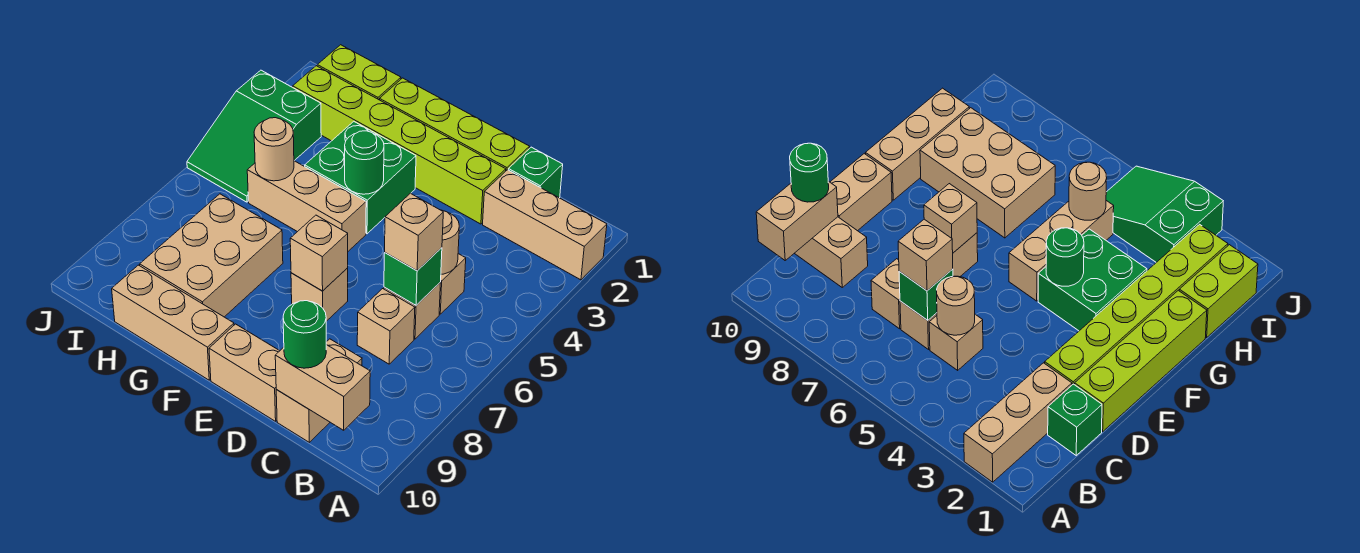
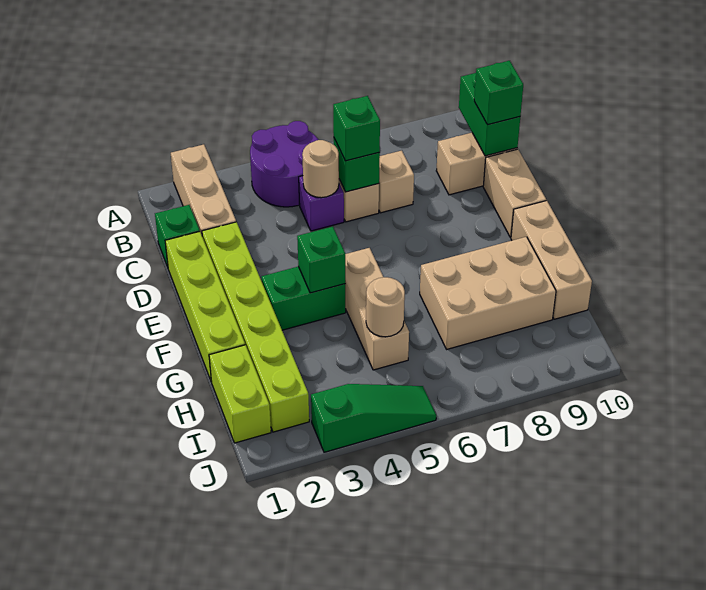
none -> purple round brick A4:B5 level 1
tan brick B10:C10 level 2 -> green brick B10:C10 level 2
tan brick C5 level 1 -> purple brick C5 level 1
tan brick C6 level 3 -> green brick C6 level 3
green round brick C10 level 3 -> green brick C10 level 3
tan brick E7 level 1 -> none
tan brick E7 level 2 -> none
green brick F3:G4 level 1 -> green brick F3:F4 level 1
green round brick F4 level 2 -> green brick F4 level 2
green slope I3:J5 level 1 top 3 -> green slope J3:J5 level 1 top 3

